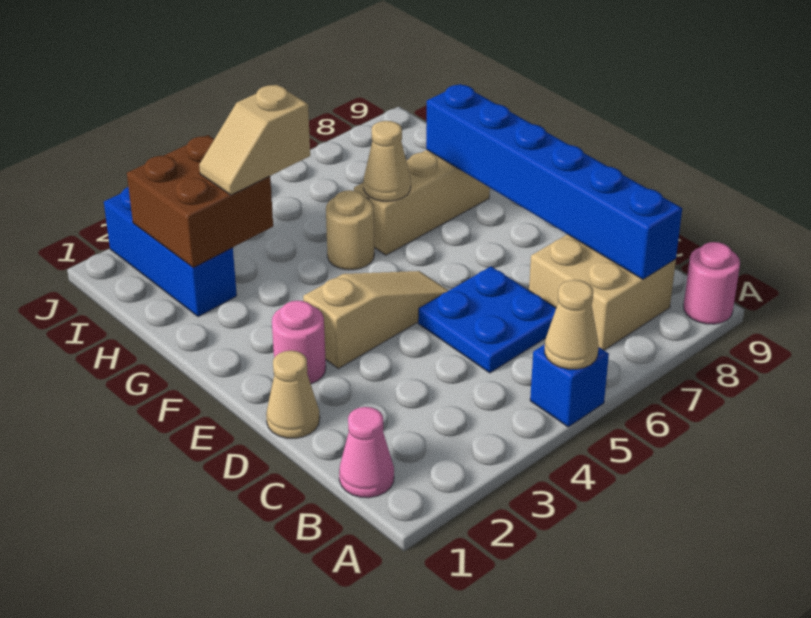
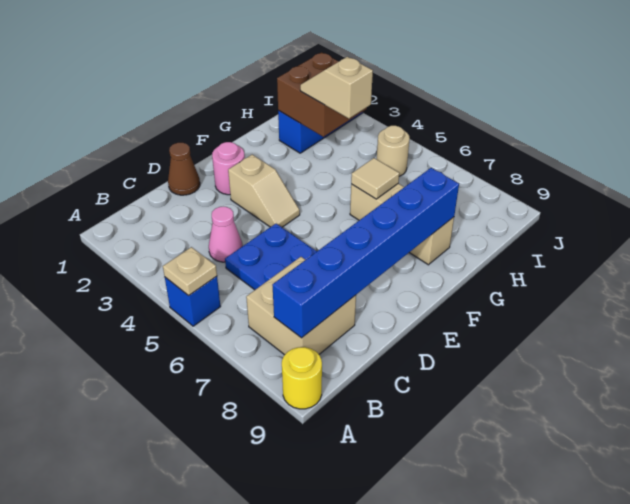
tan cone A5 level 2 -> tan plate A5 level 2
pink round brick A9 level 1 -> yellow round brick A9 level 1
pink cone B1 level 1 -> pink cone C4 level 1
tan cone D1 level 1 -> brown cone D1 level 1
tan slope E3:E5 level 1 top 3 -> tan slope E3:E4 level 1 top 3
tan round brick G5 level 1 -> tan round brick I5 level 1
tan cone G6 level 2 -> tan tile G6 level 2

